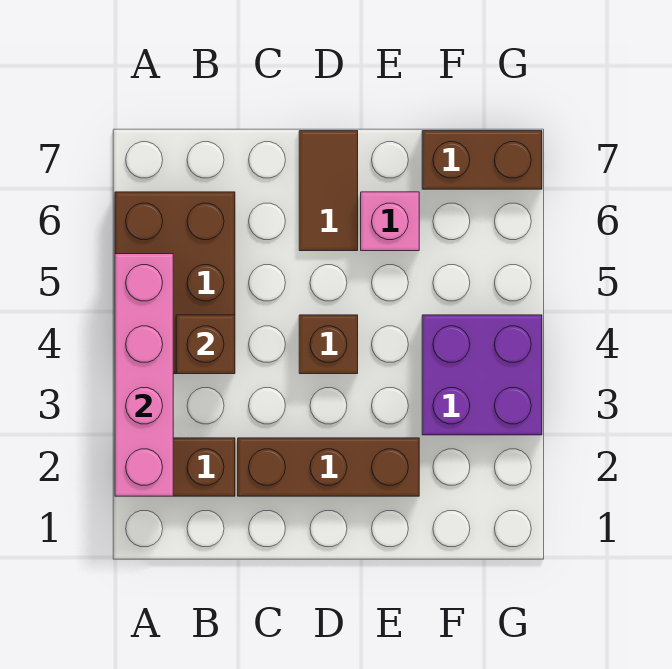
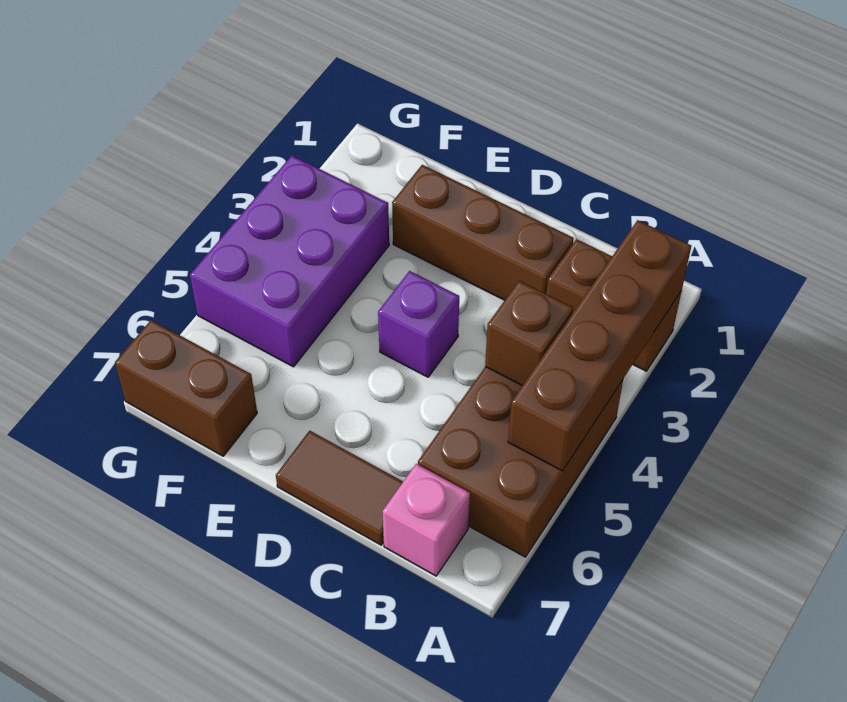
pink brick A2:A5 level 2 -> brown brick A2:A5 level 2
brown brick D4 level 1 -> purple brick D4 level 1
brown tile D6:D7 level 1 -> brown tile C7:D7 level 1
pink brick E6 level 1 -> pink brick B7 level 1
purple brick F3:G4 level 1 -> purple brick F3:G5 level 1

